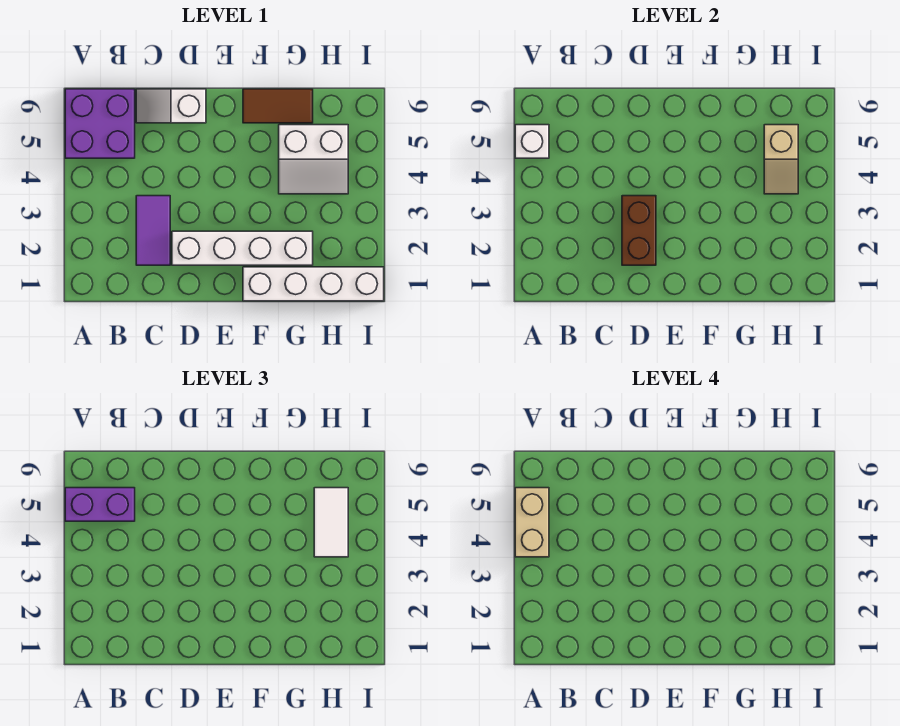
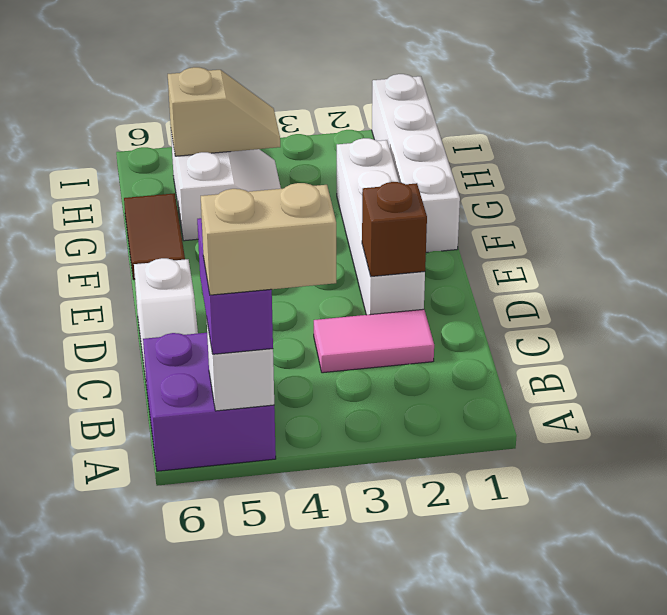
purple tile C2:C3 level 1 -> pink tile C2:C3 level 1
brown brick D2:D3 level 2 -> brown brick D2 level 2
white tile H4:H5 level 3 -> none

